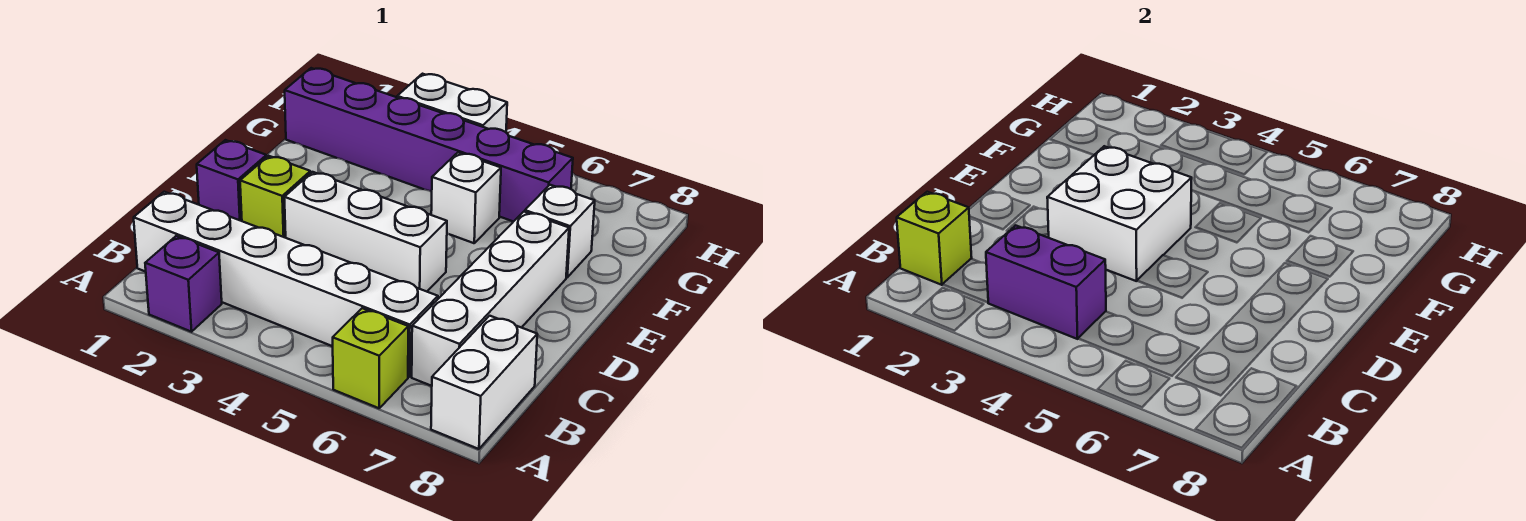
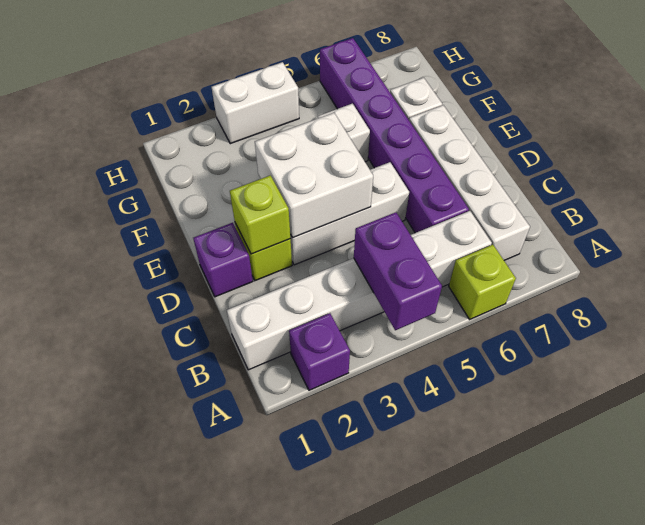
white brick A8:B8 level 1 -> none
lime brick B1 level 2 -> lime brick D2 level 2
purple brick B3:B4 level 2 -> purple brick A4:B4 level 2
purple brick G1:G6 level 1 -> purple brick C6:H6 level 1

